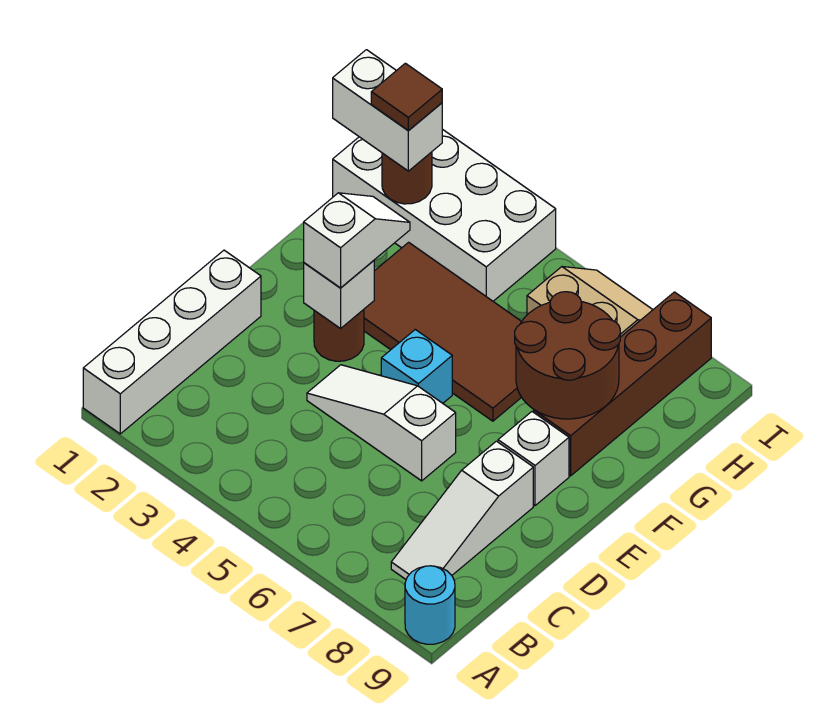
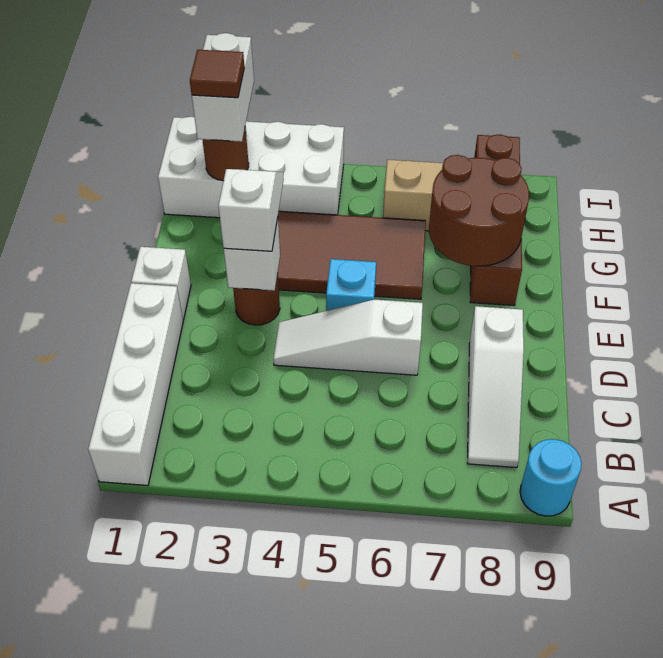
white brick E8 level 1 -> white brick E1 level 1
white brick H1:H2 level 3 -> white brick H2:I2 level 3

